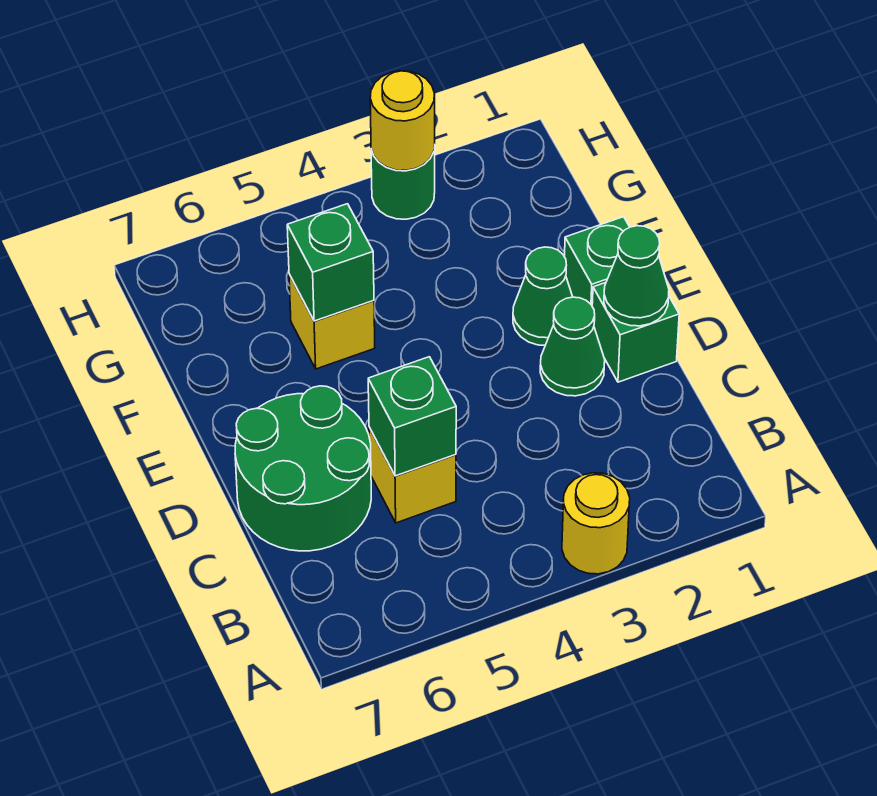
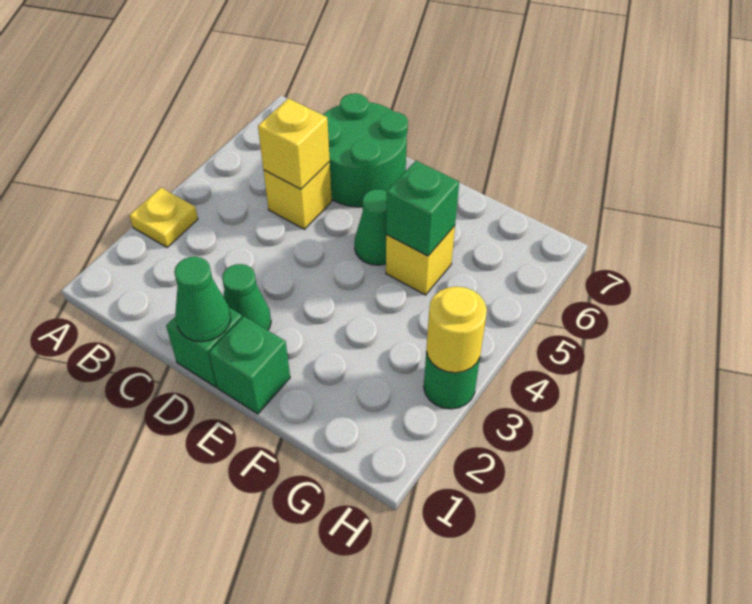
yellow round brick A3 level 1 -> yellow plate A3 level 1
green brick C5 level 2 -> yellow brick C5 level 2
green cone E2 level 1 -> green cone E5 level 1

